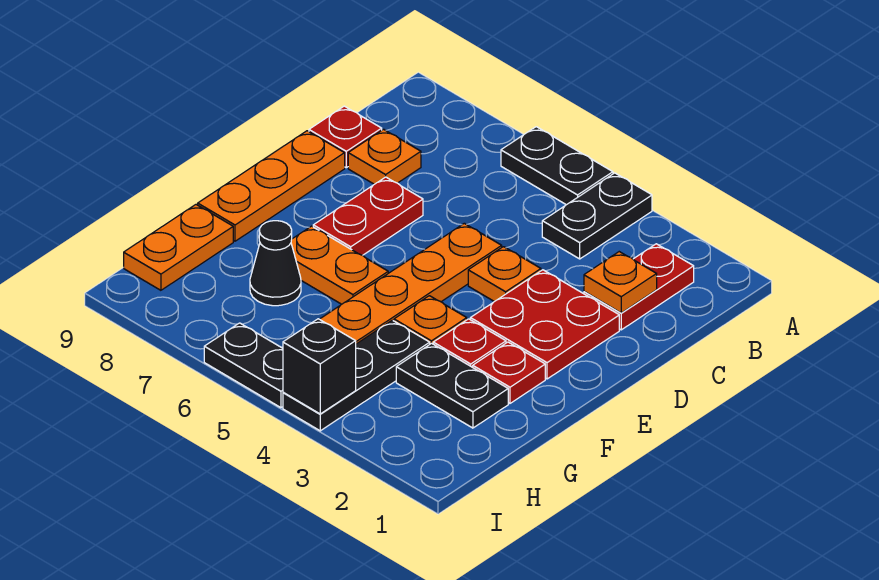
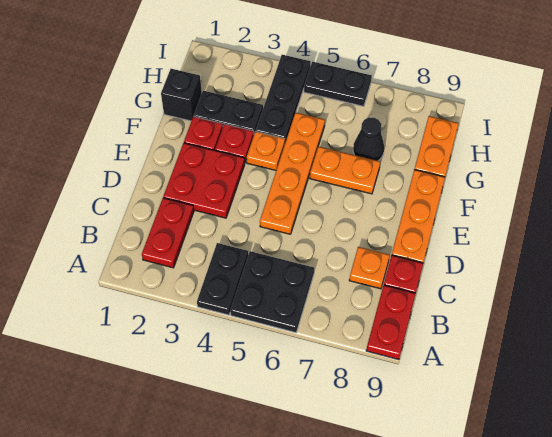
black plate A5:A6 level 1 -> black plate A5:B6 level 1
orange plate C2 level 2 -> none
orange plate D4 level 1 -> none
red plate D7:E7 level 1 -> red plate A9:B9 level 1
black brick I4 level 2 -> black brick G1 level 1

